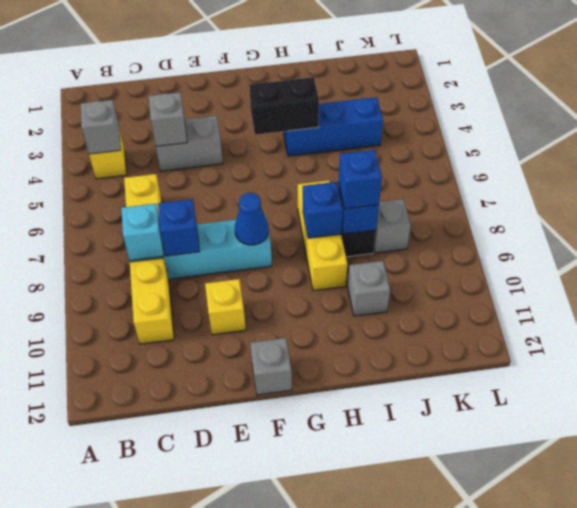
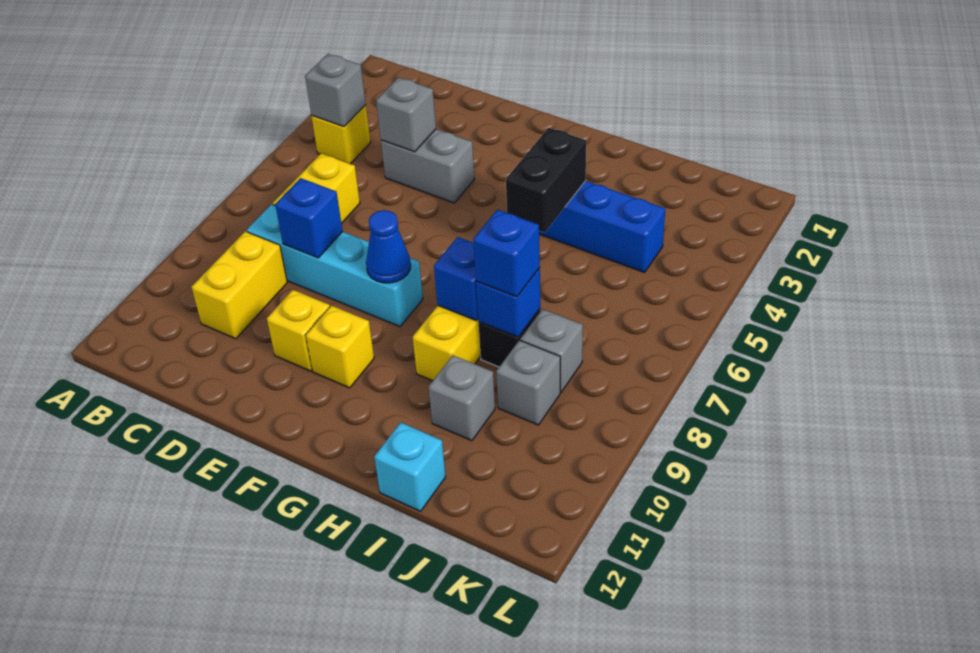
cyan brick C8 level 2 -> cyan brick I12 level 1
none -> yellow brick F10 level 1
grey brick F12 level 1 -> grey brick J9 level 1
black brick G4:H4 level 2 -> black brick H4:H5 level 2

